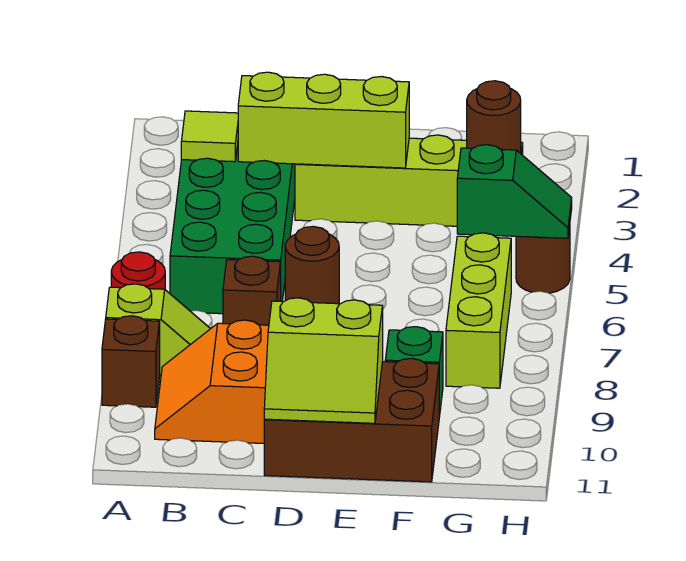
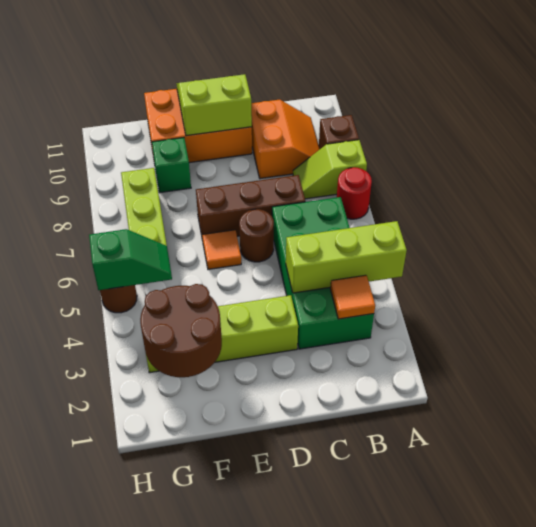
lime tile B3 level 2 -> orange tile B3 level 2
lime brick C3:E3 level 2 -> lime brick A4:C4 level 2
brown brick C7 level 1 -> brown brick C7:E7 level 1
brown brick D10:F11 level 1 -> orange brick D10:F11 level 1
none -> orange tile E6 level 1
brown round brick G3 level 2 -> brown round brick F2:G3 level 2
green slope G5:H5 level 2 top G -> green slope G5:H5 level 2 top H

